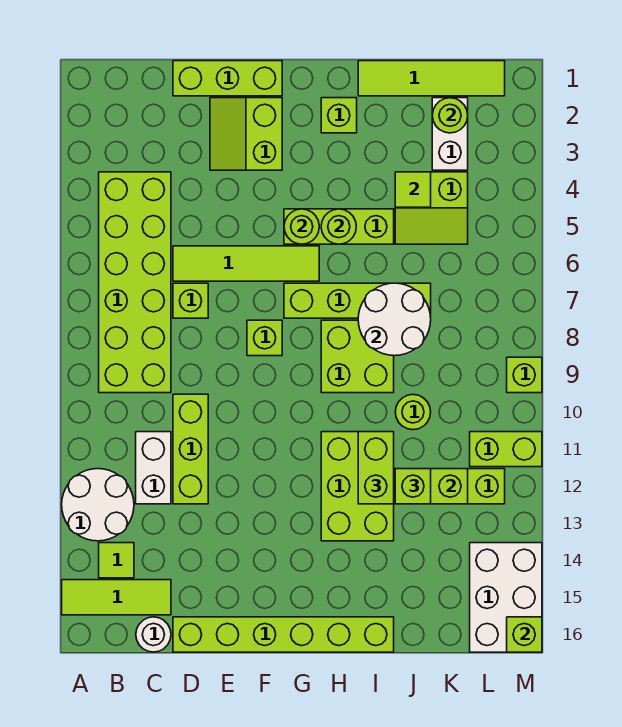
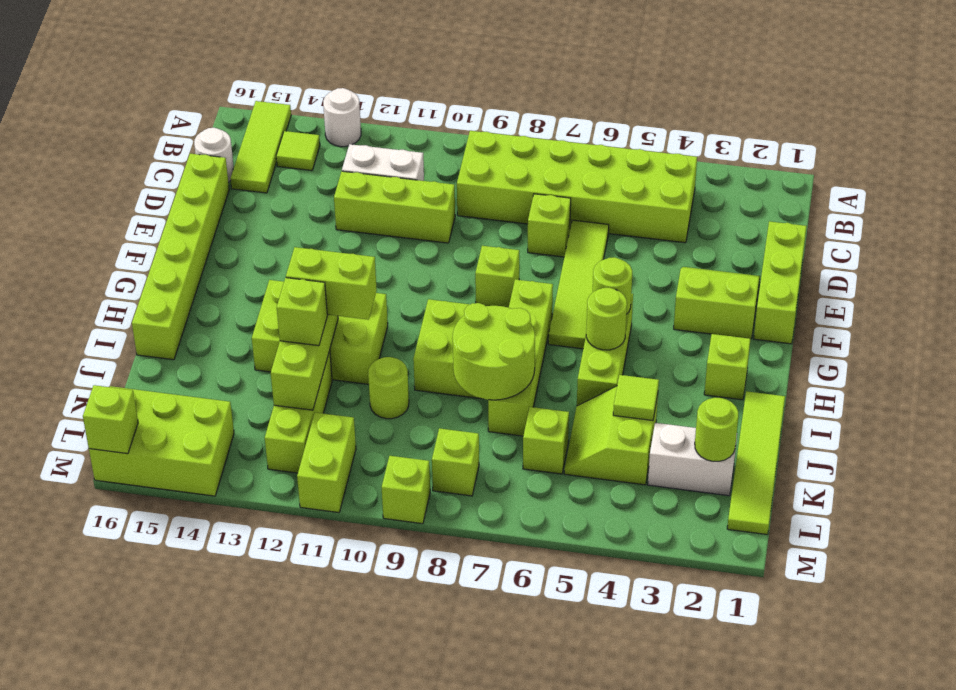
white round brick A12:B13 level 1 -> white round brick A13 level 1
white round brick I7:J8 level 2 -> lime round brick I7:J8 level 2
none -> lime brick K6 level 1
none -> lime brick L8 level 1
white brick L14:M16 level 1 -> lime brick L14:M16 level 1

